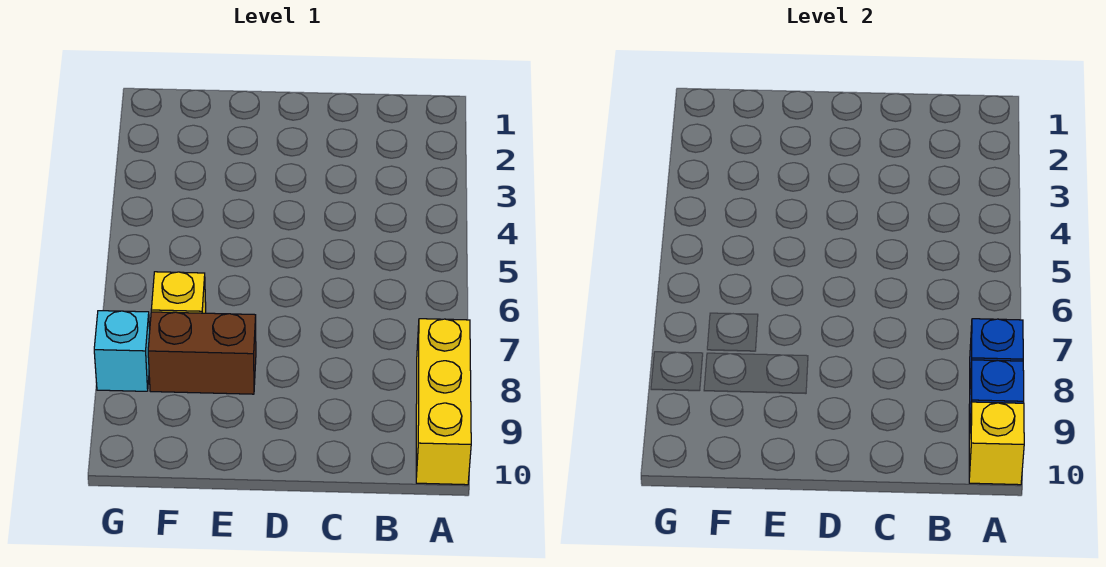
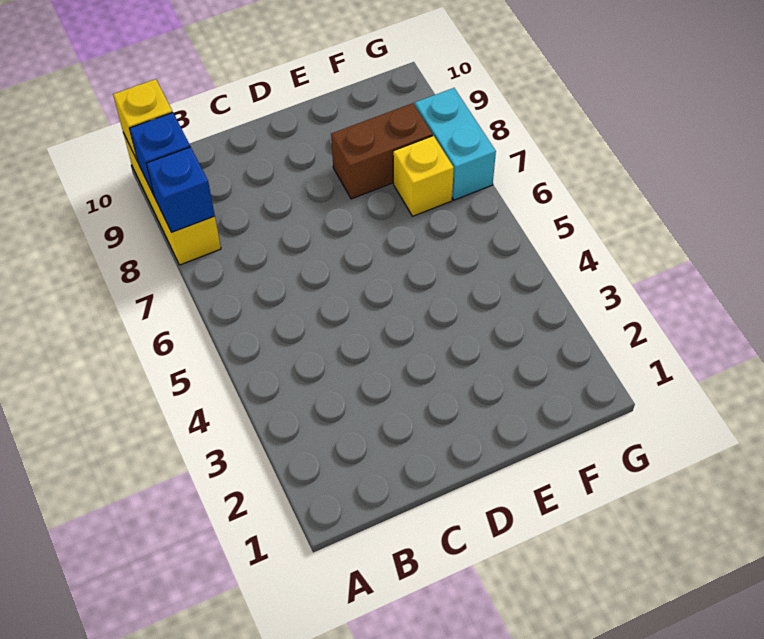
cyan brick G8 level 1 -> cyan brick G7:G8 level 1

